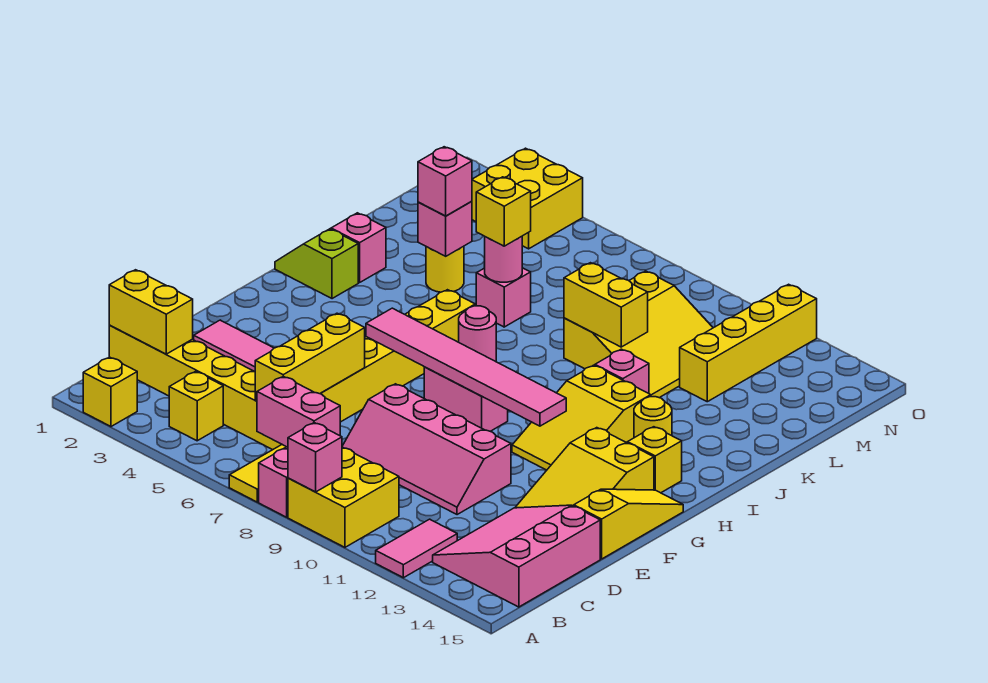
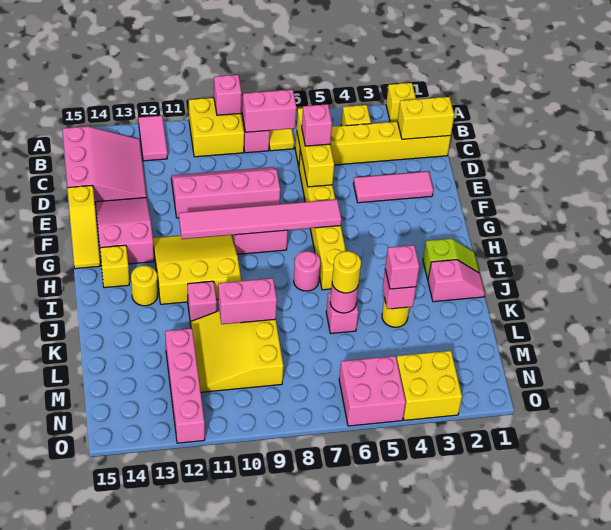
none -> pink brick D6 level 3
yellow slope E13:G14 level 1 top G -> pink slope E13:G14 level 1 top G
yellow slope G11:I12 level 1 top I -> yellow slope G10:I12 level 1 top I
yellow brick K6 level 3 -> yellow round brick K6 level 3
yellow brick K9:K10 level 2 -> pink brick K9:K10 level 2
yellow brick L12:O12 level 1 -> pink brick L12:O12 level 1
none -> pink brick N5:O6 level 1

